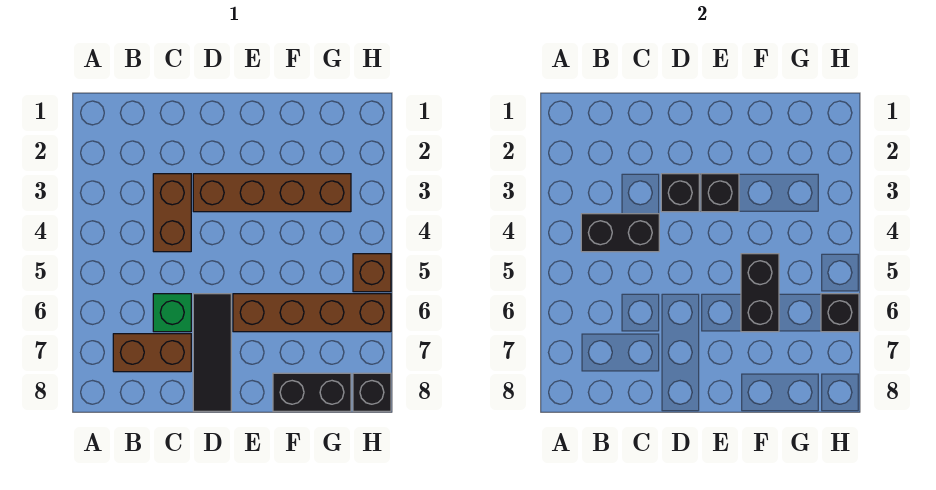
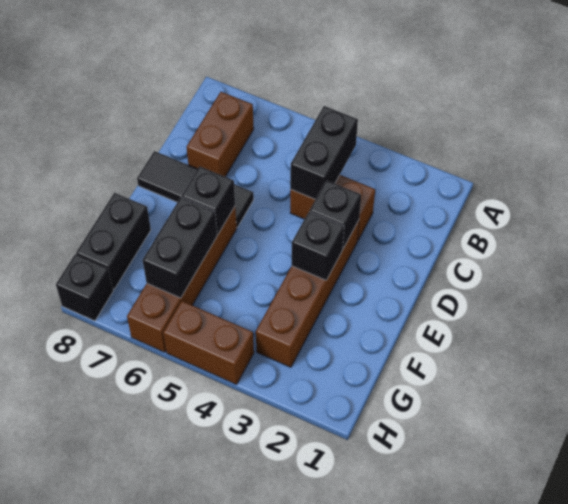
green brick C6 level 1 -> none
black brick F5:F6 level 2 -> black brick F6:G6 level 2
brown brick H5 level 1 -> brown brick H4:H5 level 1
black brick H6 level 2 -> black brick E6 level 2

